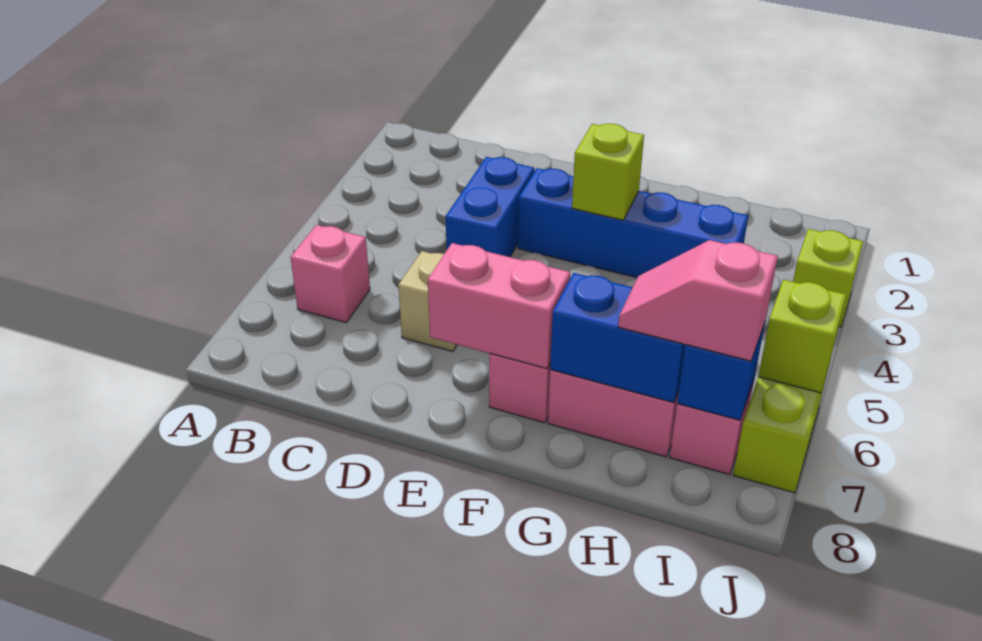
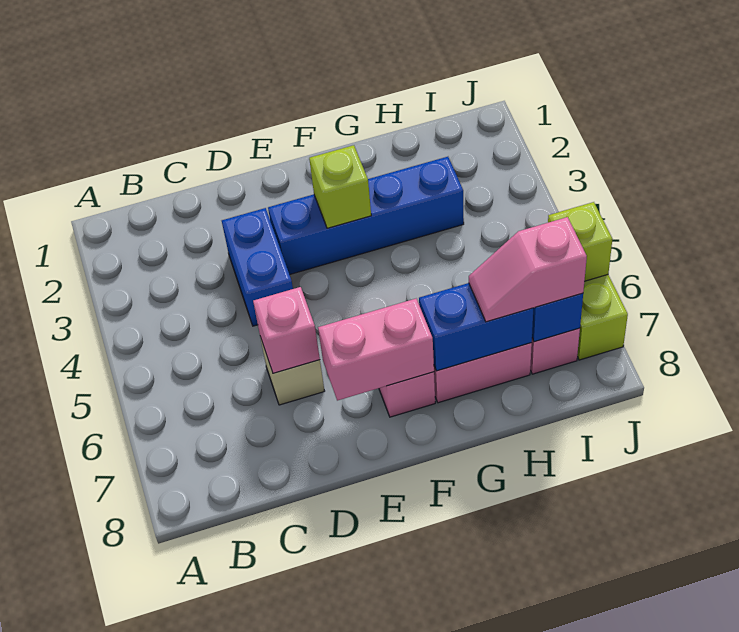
pink brick B6 level 1 -> pink brick D6 level 2
lime brick J3 level 1 -> none

